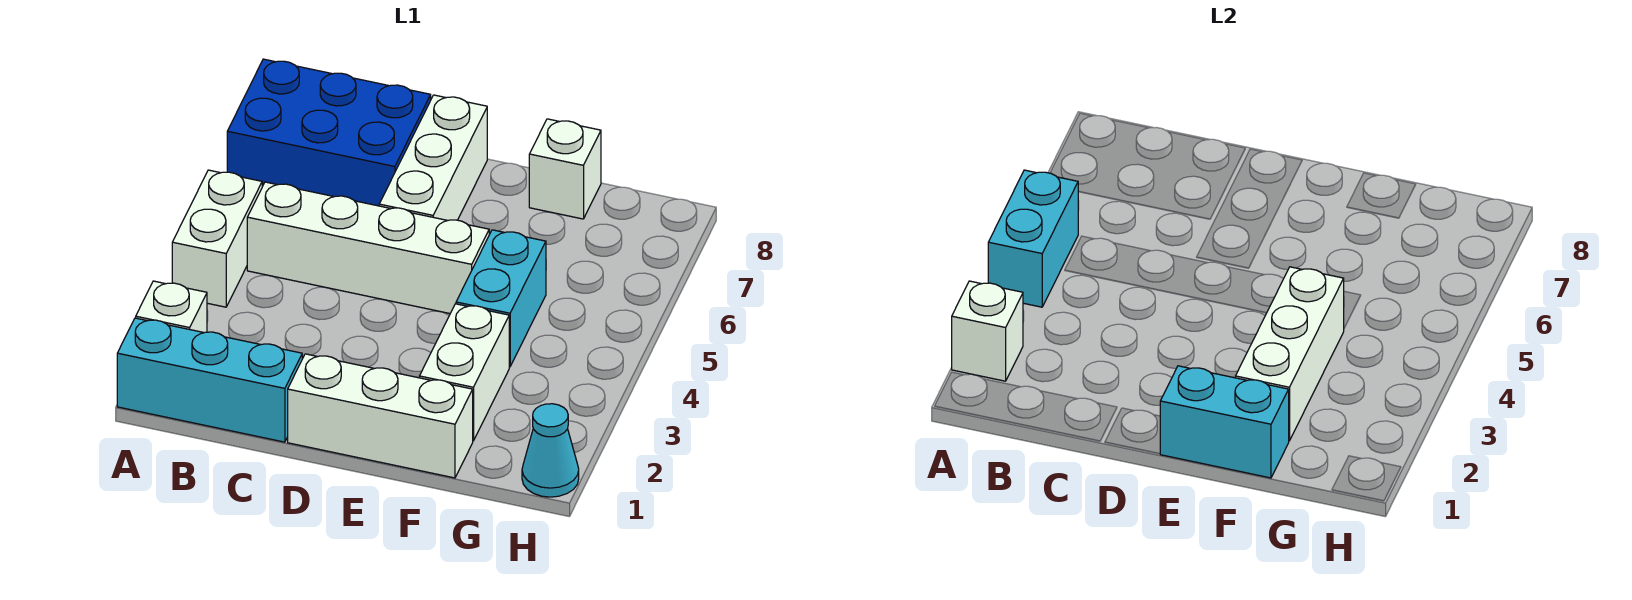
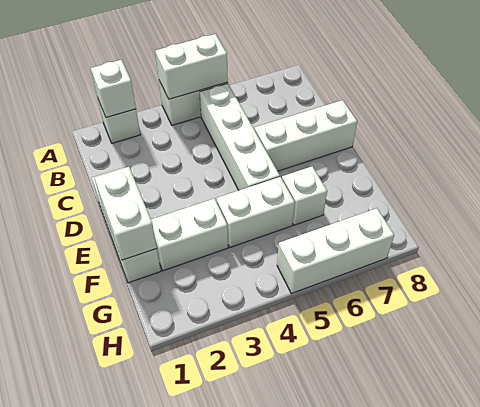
cyan brick A1:C1 level 1 -> none
cyan brick A4:A5 level 2 -> white brick A4:A5 level 2
blue brick A7:C8 level 1 -> none
cyan brick E1:F1 level 2 -> white brick E1:F1 level 2
white brick F2:F4 level 2 -> white brick H5:H7 level 1
cyan brick F4:F5 level 1 -> white brick F4:F5 level 1
white brick F8 level 1 -> white brick F6 level 1
cyan cone H1 level 1 -> none

